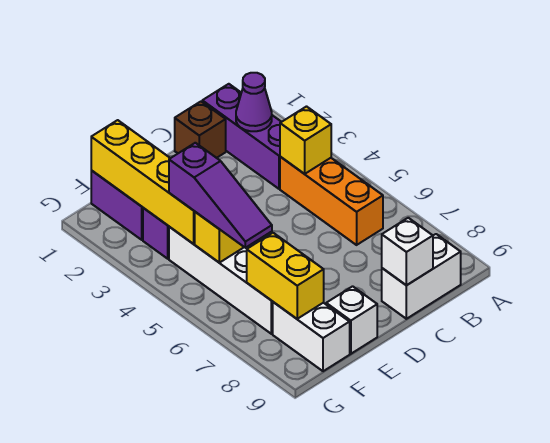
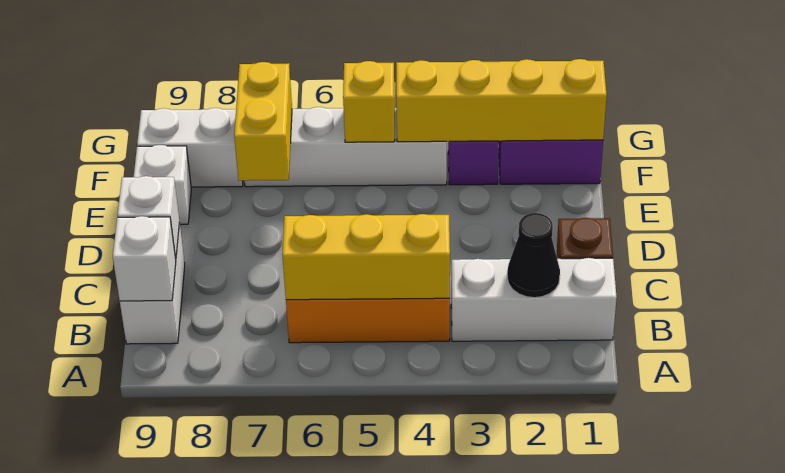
purple brick B1:B3 level 1 -> white brick B1:B3 level 1
purple cone B2 level 2 -> black cone B2 level 2
yellow brick B4 level 2 -> yellow brick B4:B6 level 2
none -> white brick B9 level 2
purple slope F4:F6 level 3 top 4 -> none
yellow brick F7:F8 level 2 -> yellow brick E7:F7 level 2

